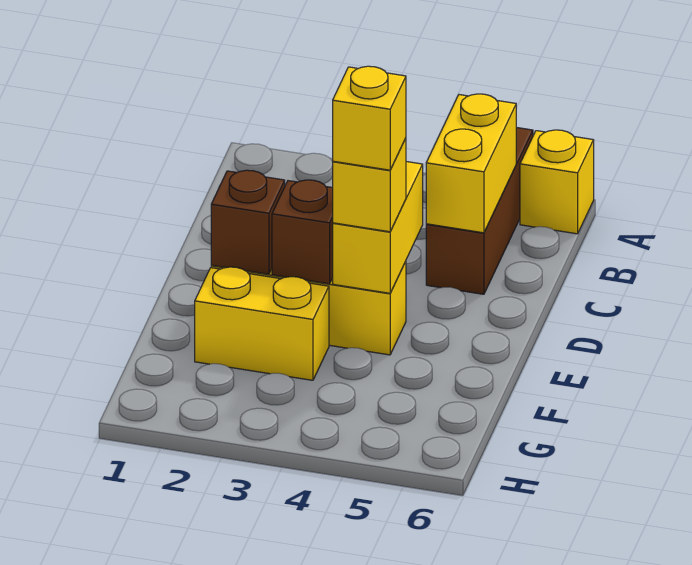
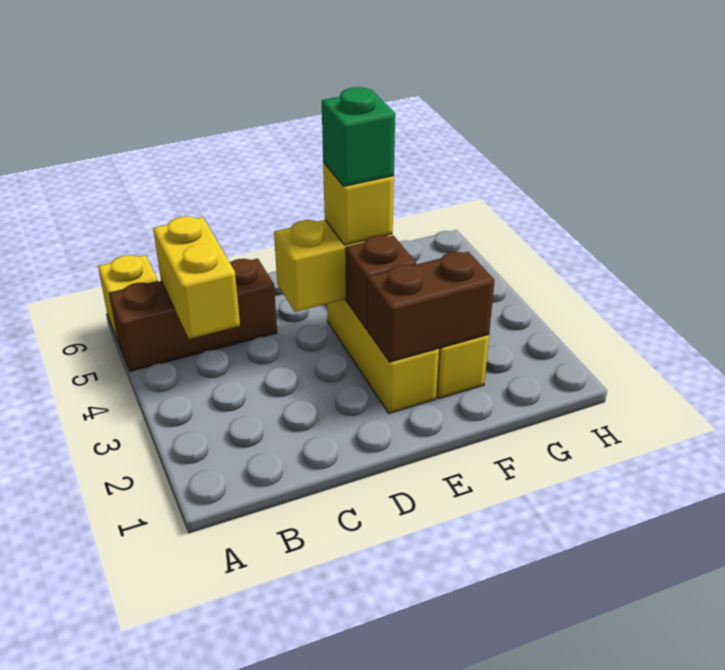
yellow brick B5:C5 level 2 -> yellow brick B4:B5 level 2
brown brick E2 level 2 -> brown brick E2:F2 level 2
yellow brick E4 level 4 -> green brick E4 level 4

